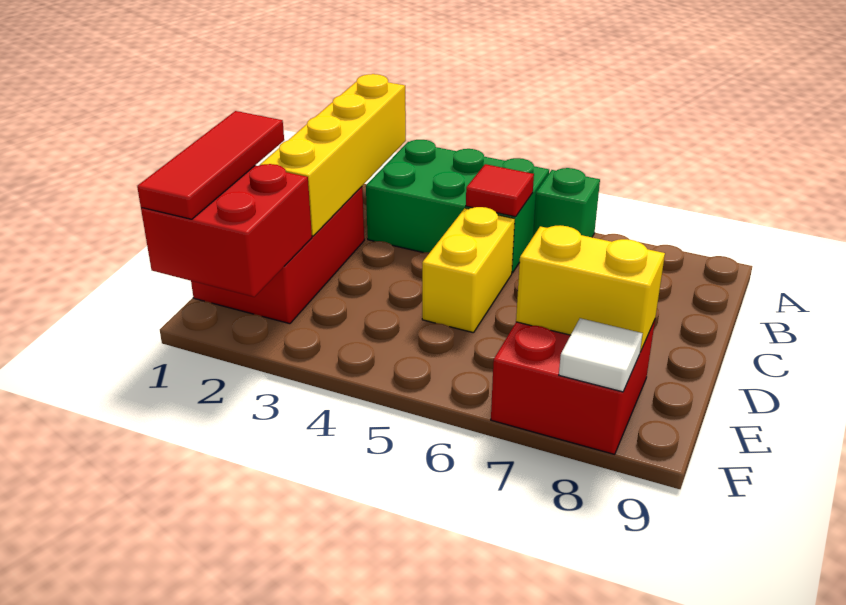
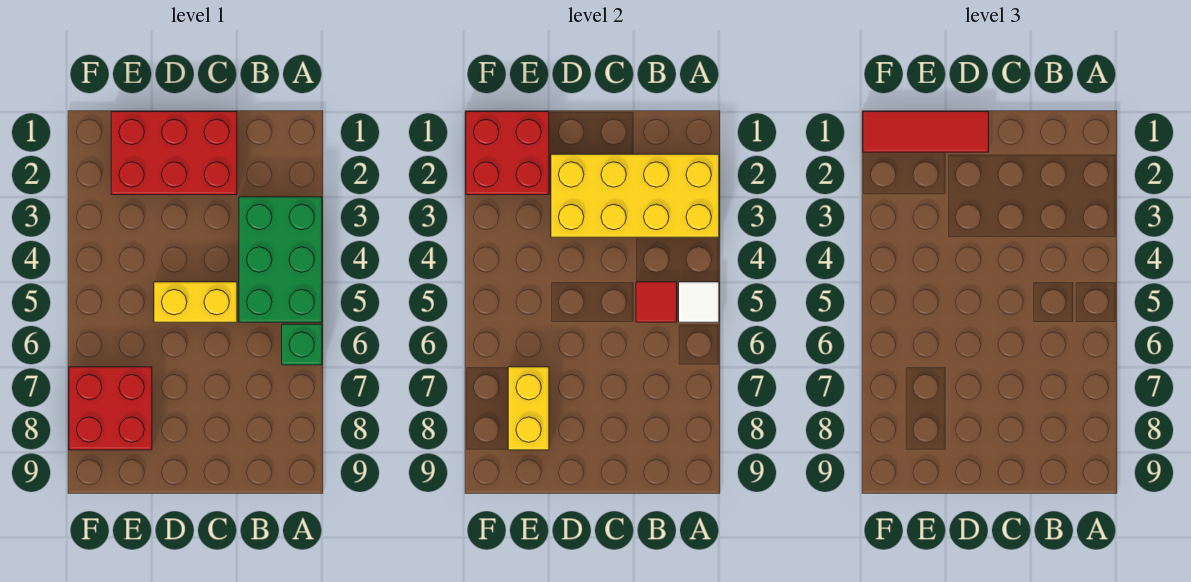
yellow brick A2:D2 level 2 -> yellow brick A2:D3 level 2
white tile F8 level 2 -> white tile A5 level 2

